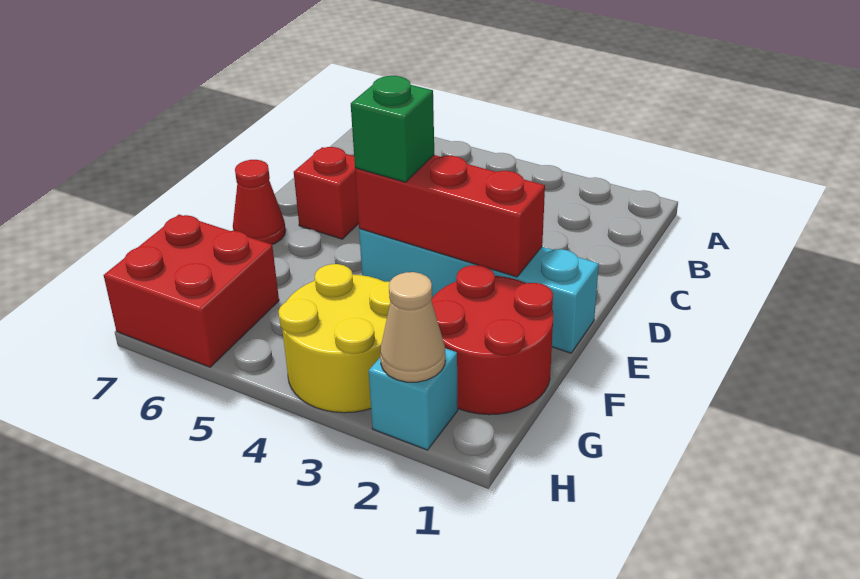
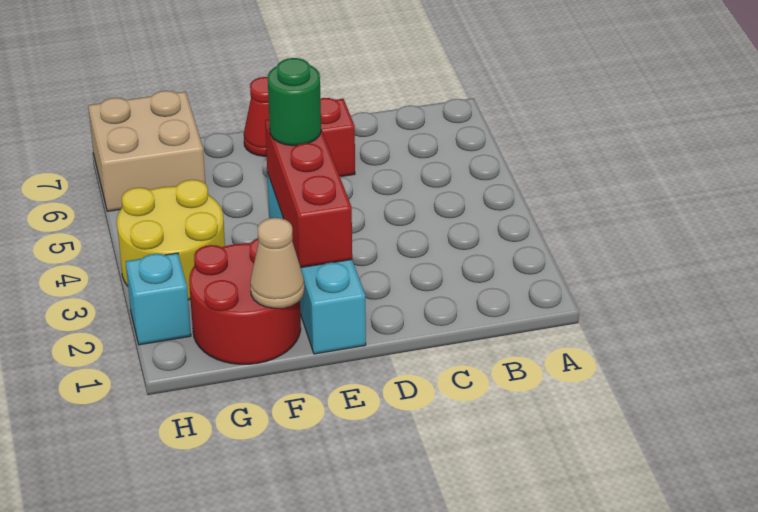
green brick E4 level 3 -> green round brick E4 level 3
red brick G6:H7 level 1 -> tan brick G6:H7 level 1
tan cone H2 level 2 -> tan cone F1 level 2

